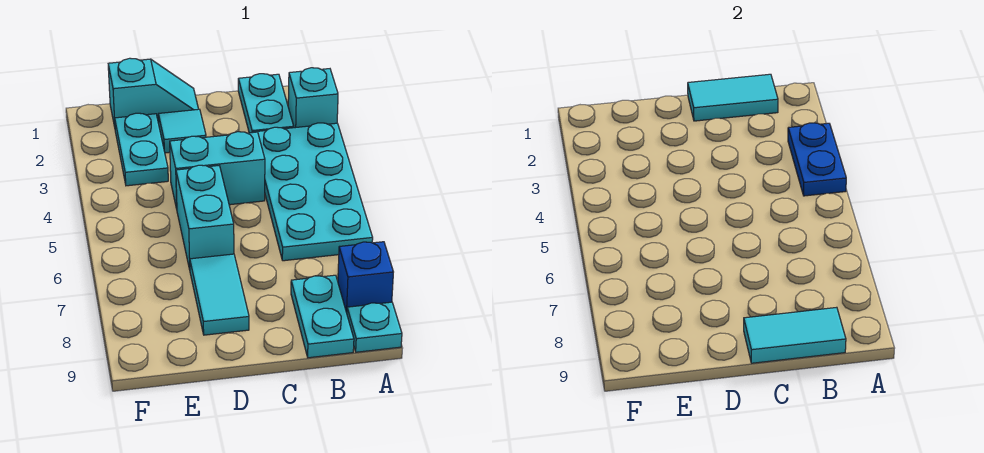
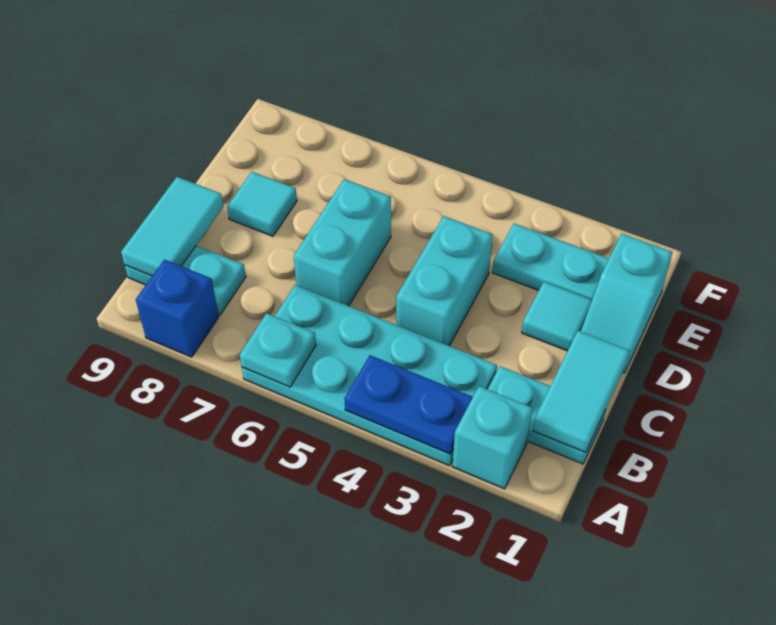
cyan plate A9 level 1 -> cyan plate A6 level 2
cyan brick D5:D6 level 1 -> cyan brick C6:D6 level 1
cyan tile D7:D8 level 1 -> cyan tile D8 level 1

